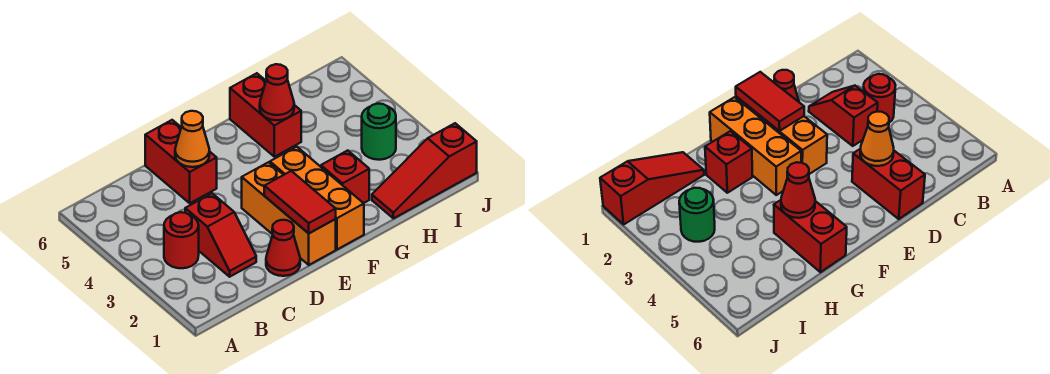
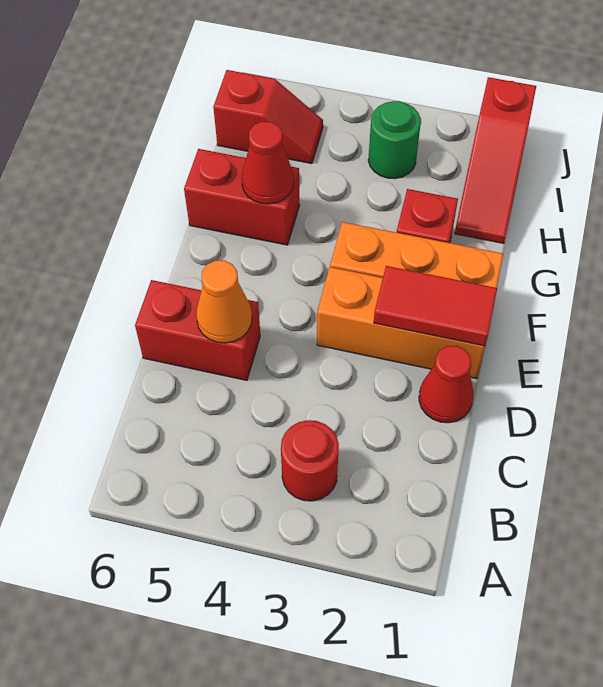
red slope C2:C3 level 1 top 3 -> red slope I5:I6 level 1 top 6

